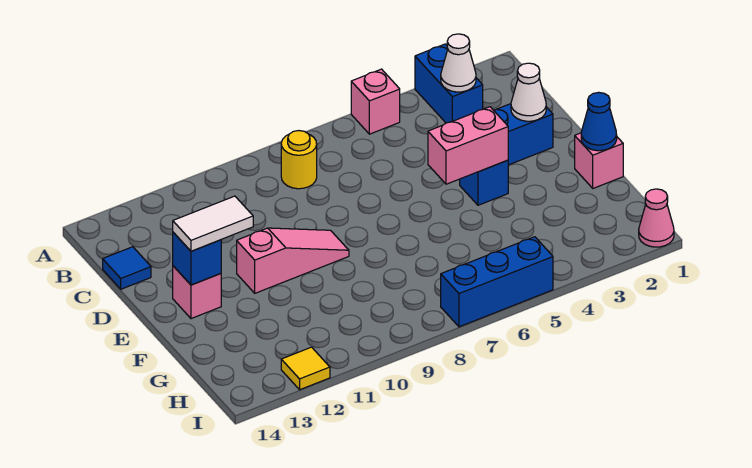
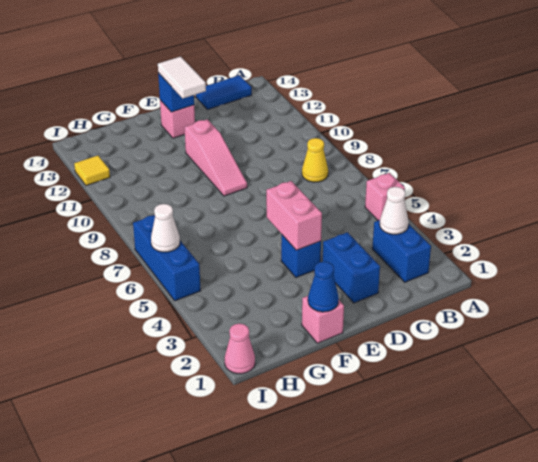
blue brick A3:B3 level 1 -> blue brick B2:B3 level 1
yellow round brick B8 level 1 -> yellow cone B8 level 1
blue tile C14 level 1 -> blue tile B14:C14 level 1
white cone D2 level 2 -> white cone I6 level 2

